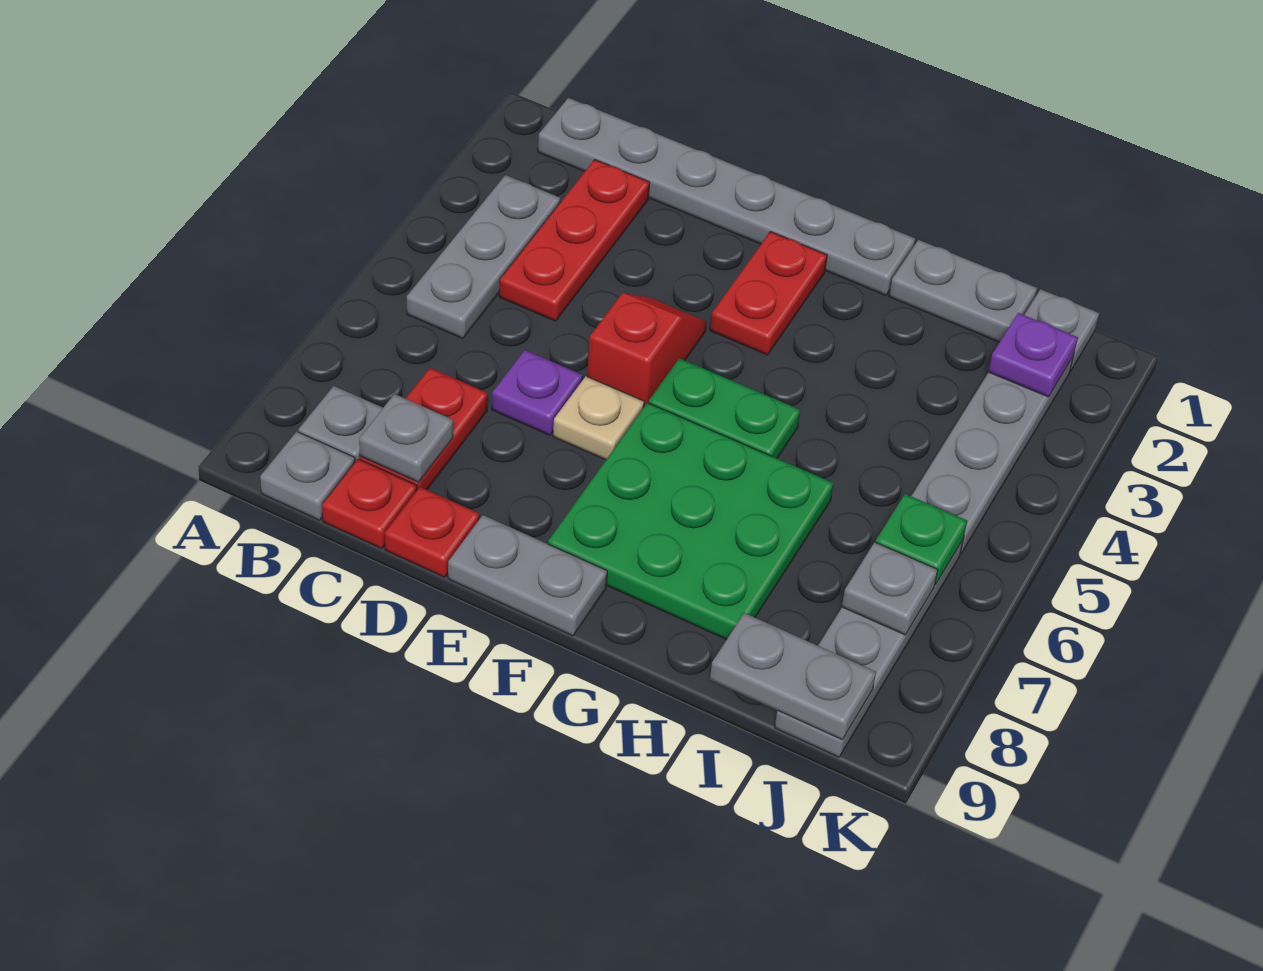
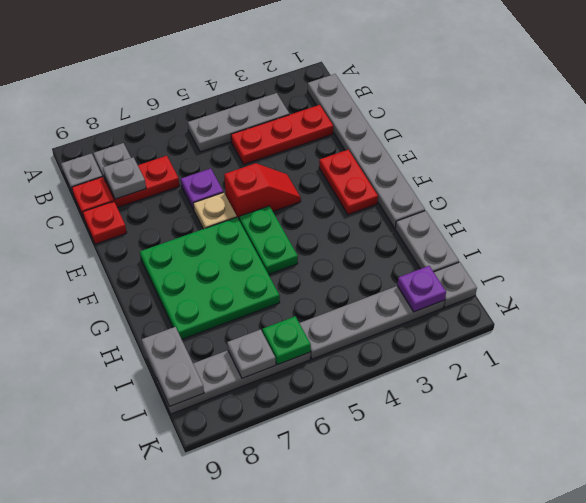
grey plate E9:F9 level 1 -> none
red plate F2:F3 level 1 -> red plate E2:F2 level 1

